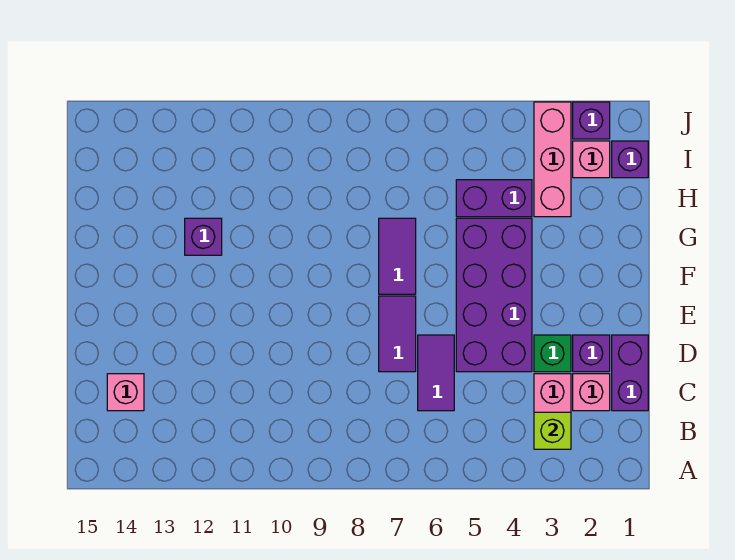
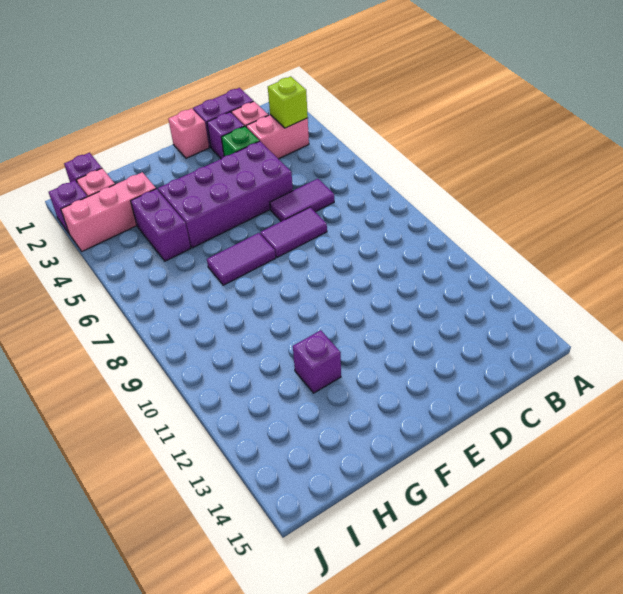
pink brick C14 level 1 -> pink brick E1 level 1

